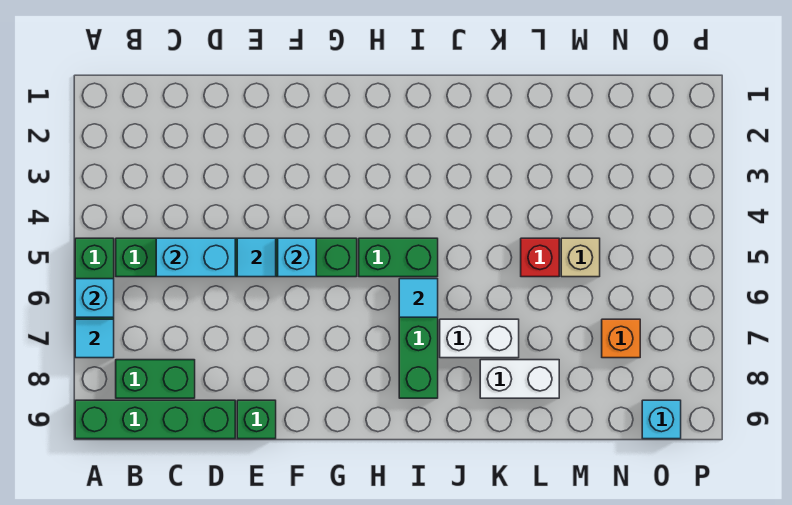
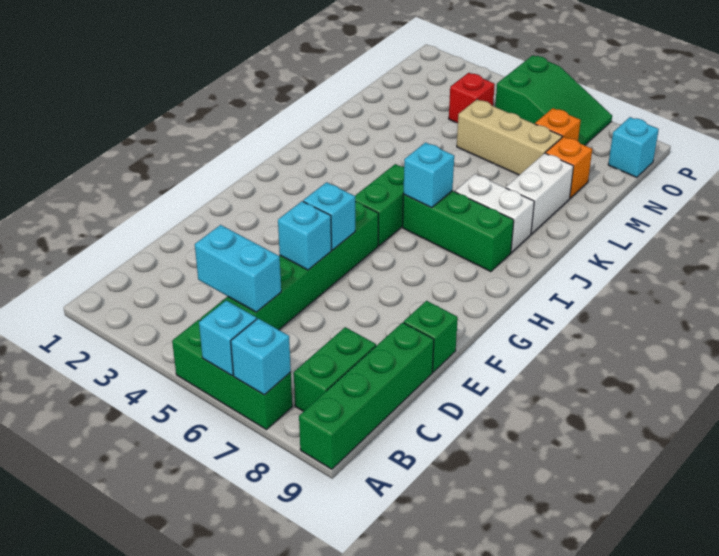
cyan tile A7 level 2 -> cyan brick A7 level 2
cyan brick C5:D5 level 2 -> cyan brick C4:C5 level 2
cyan tile E5 level 2 -> cyan brick E5 level 2
cyan tile I6 level 2 -> cyan brick I6 level 2
white brick J7:K7 level 1 -> white brick J7:J8 level 1
red brick L5 level 1 -> red brick N4 level 1
tan brick M5 level 1 -> tan brick M5:M7 level 1
none -> orange brick M8 level 1
none -> green slope O5:P7 level 1 top 5

